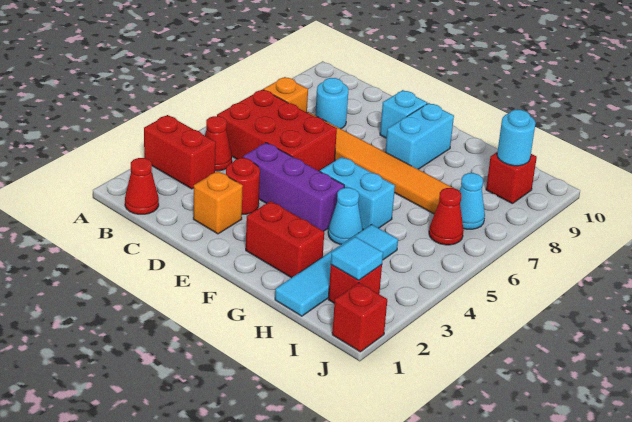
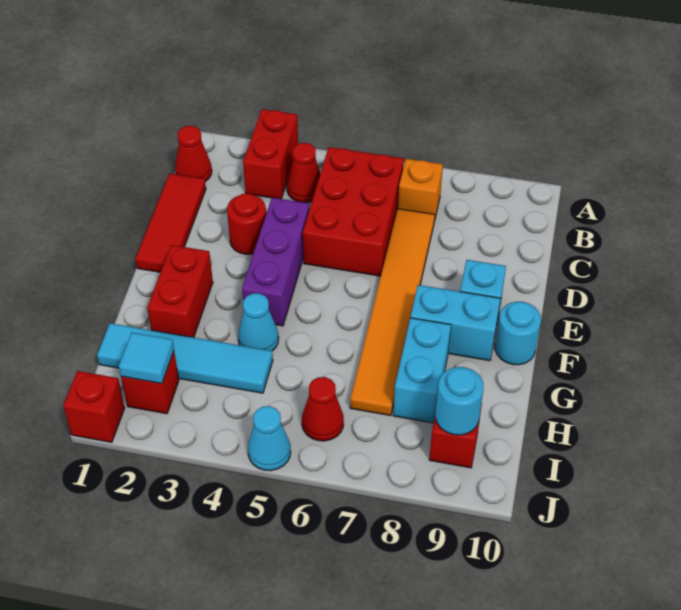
none -> red tile C1:E1 level 1
cyan round brick C8 level 1 -> cyan round brick F10 level 1
orange brick D2 level 1 -> none
cyan brick F5:G5 level 1 -> cyan brick G8:H8 level 1
cyan cone I7 level 1 -> cyan cone J5 level 1

